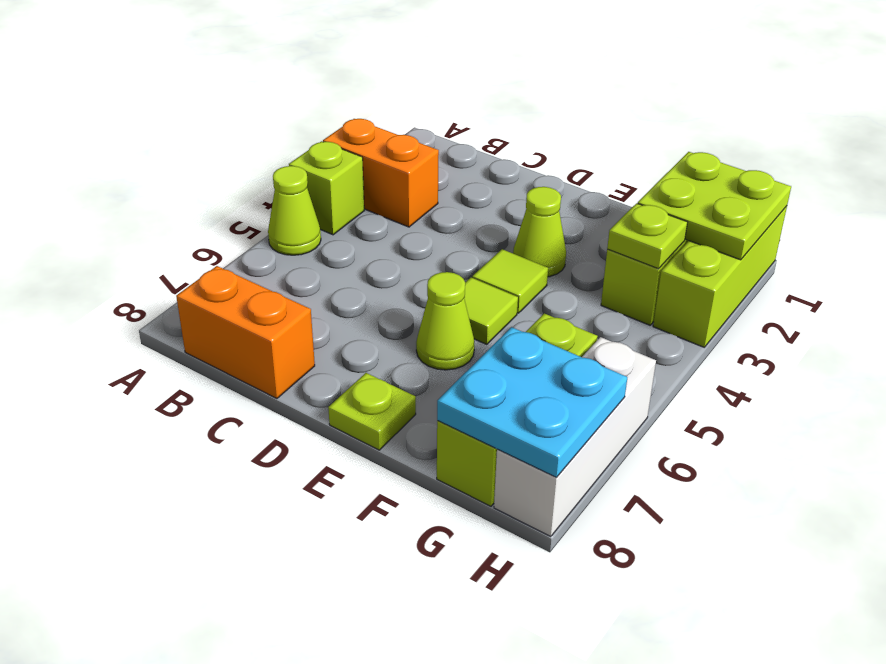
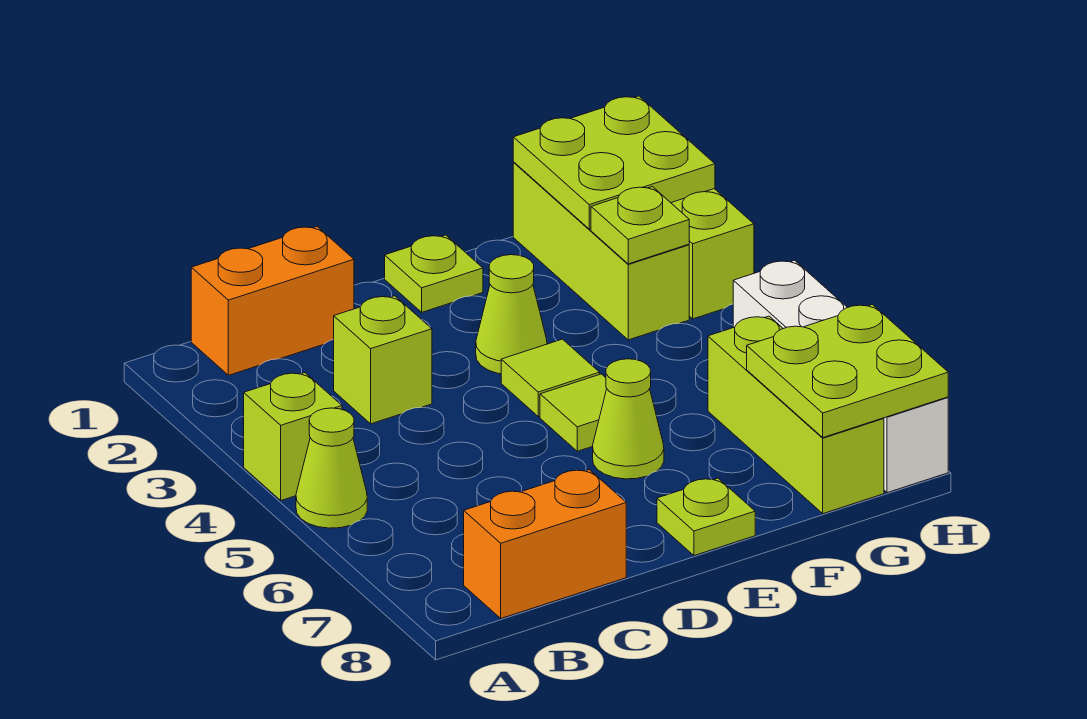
orange brick A3:B3 level 1 -> orange brick B1:C1 level 1
none -> lime brick C3 level 1
none -> lime plate E1 level 1
cyan plate G7:H8 level 2 -> lime plate G7:H8 level 2
white brick H6:H8 level 1 -> white brick H5:H8 level 1

